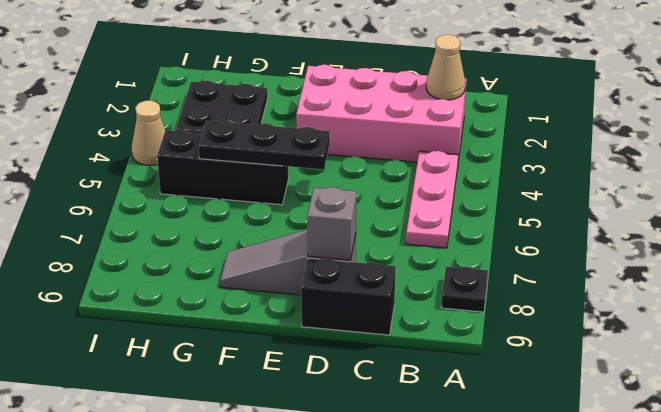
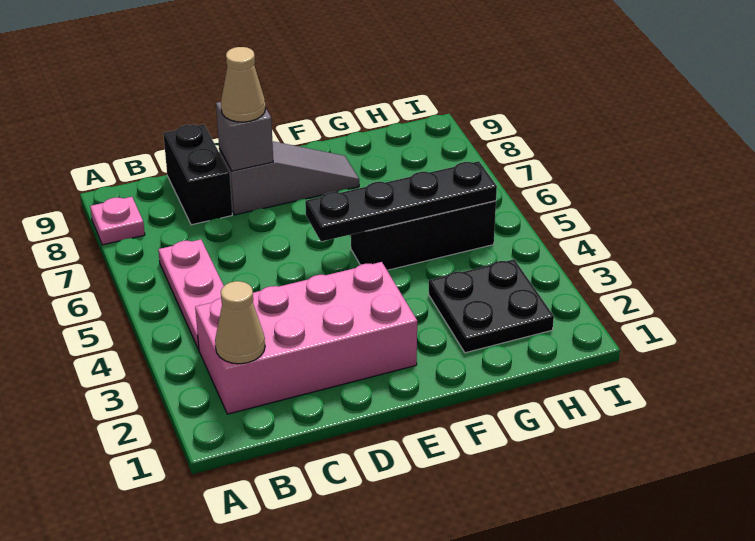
black plate A8 level 1 -> pink plate A8 level 1
black brick C9:D9 level 1 -> black brick C8:C9 level 1
black plate E5:G5 level 2 -> black plate E5:H5 level 2
tan cone I4 level 1 -> tan cone D8 level 3

